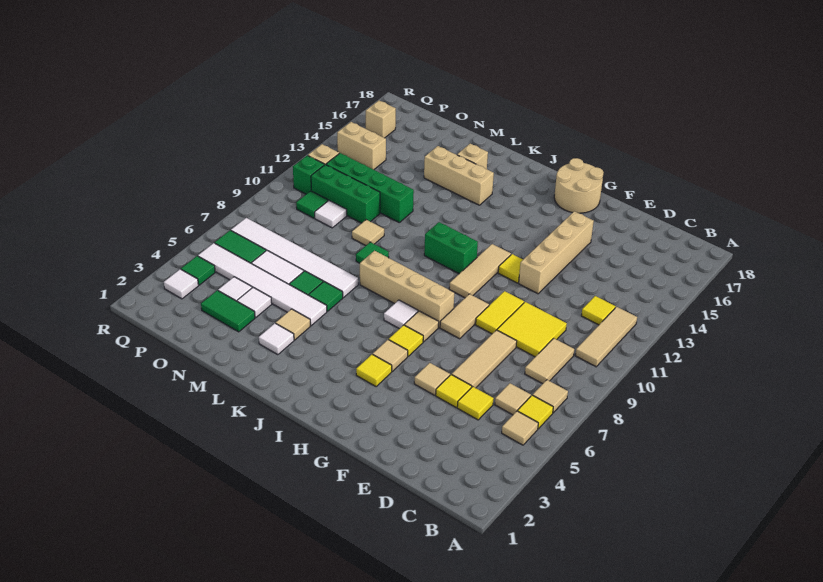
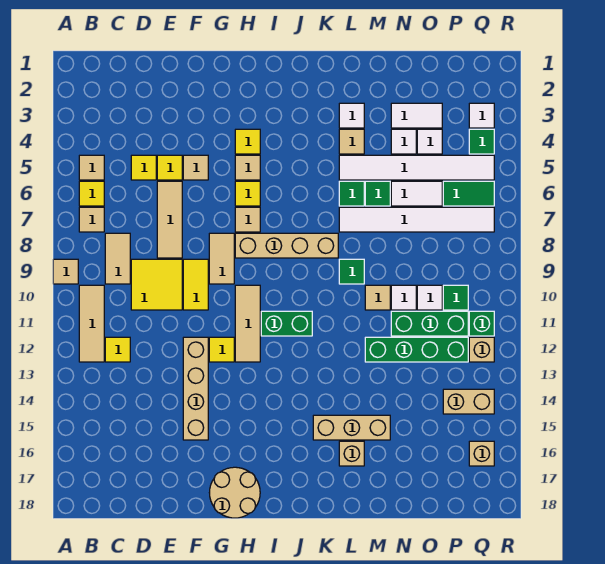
tan tile C6 level 1 -> tan tile A9 level 1
white tile I7 level 1 -> white tile N10 level 1
green tile N3:O3 level 1 -> white tile N3:O3 level 1

